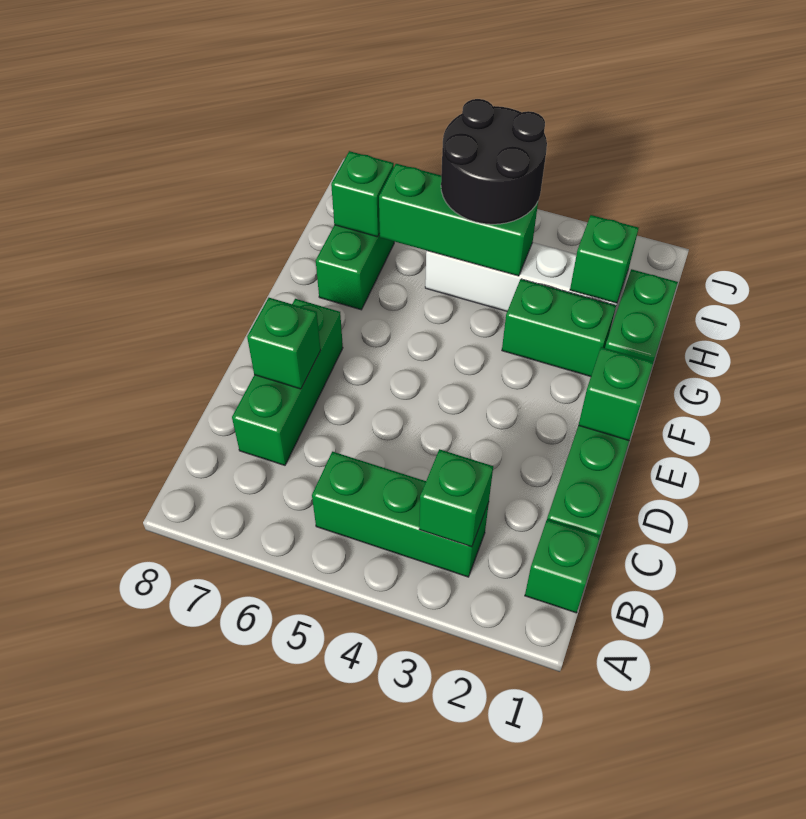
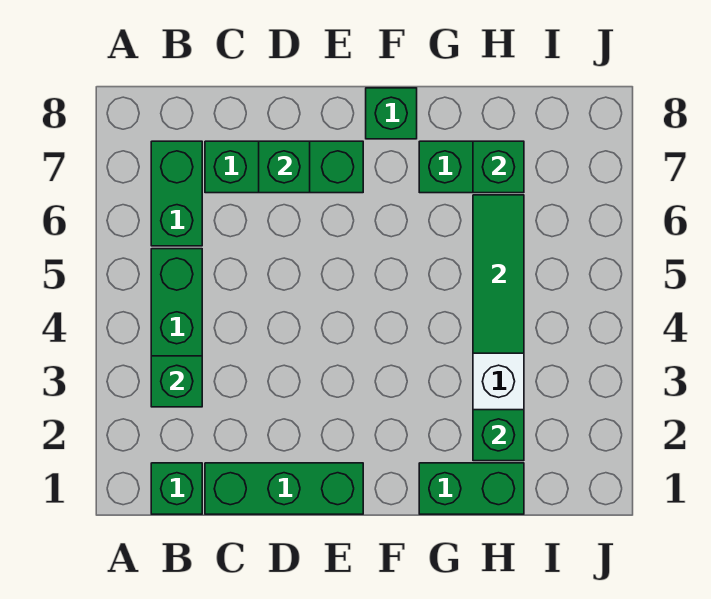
green brick E1 level 2 -> green brick F8 level 1
green brick G2:G3 level 1 -> green brick B6:B7 level 1
green brick H4:H6 level 2 -> green tile H4:H6 level 2
black round brick H4:I5 level 3 -> none

